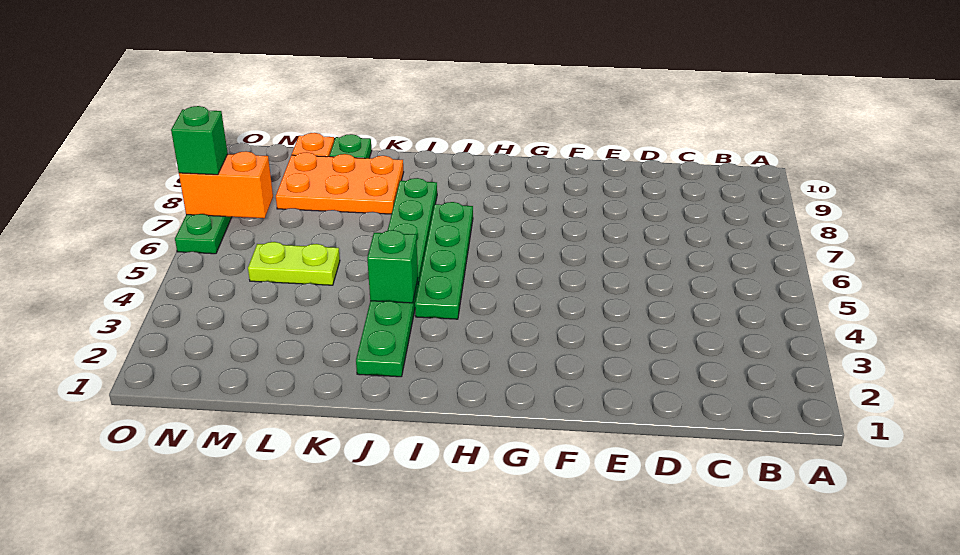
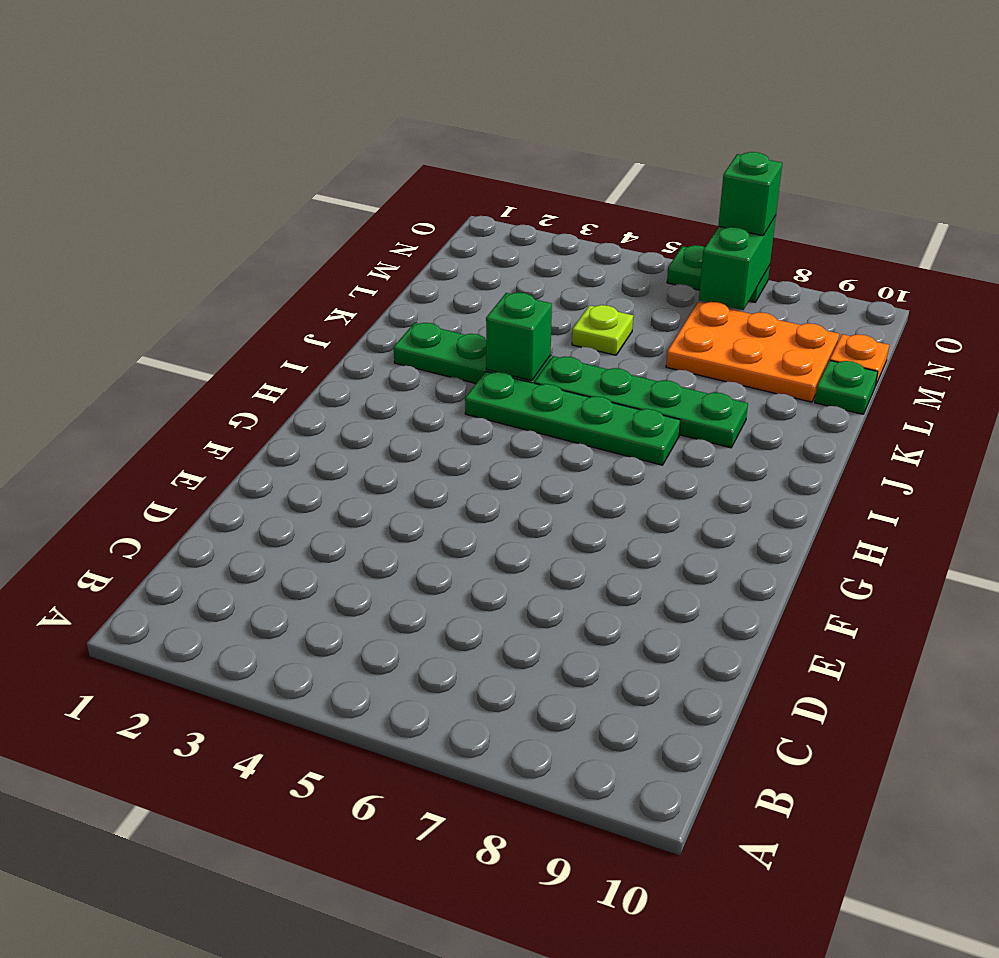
orange plate K8:M9 level 1 -> orange plate L7:M9 level 1
lime plate L5:M5 level 1 -> lime plate L5 level 1
orange brick N7:O7 level 2 -> green brick N7:O7 level 2

